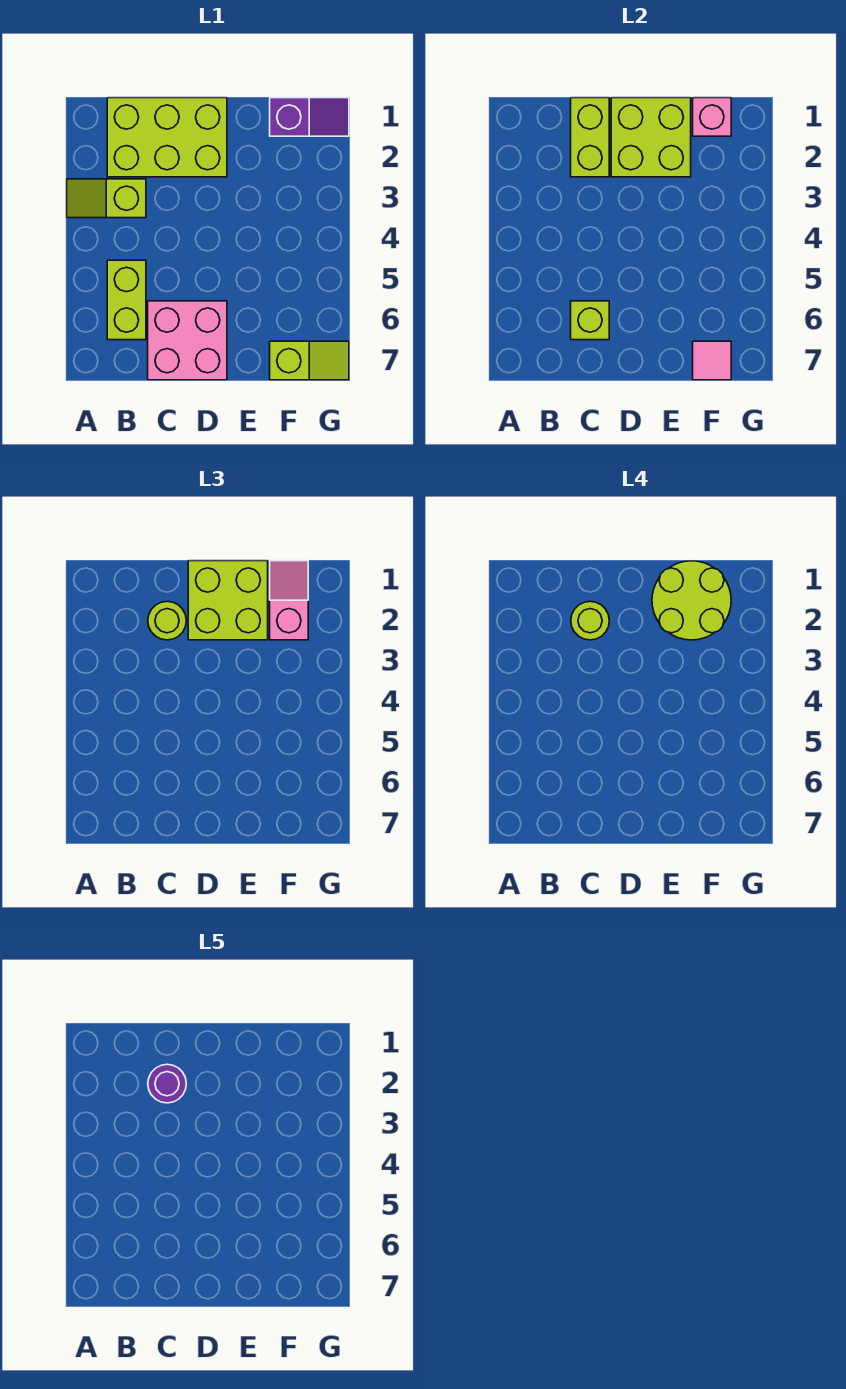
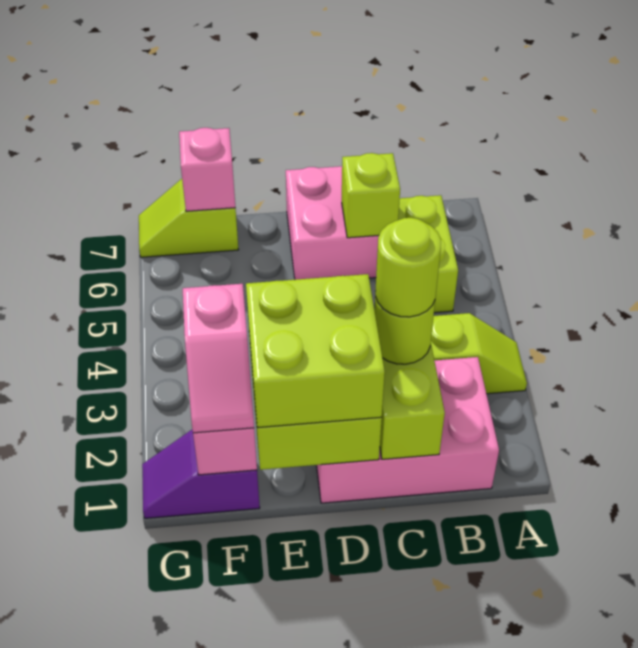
lime brick B1:D2 level 1 -> pink brick B1:D2 level 1
purple round brick C2 level 5 -> none
lime round brick E1:F2 level 4 -> none
pink tile F7 level 2 -> pink brick F7 level 2

